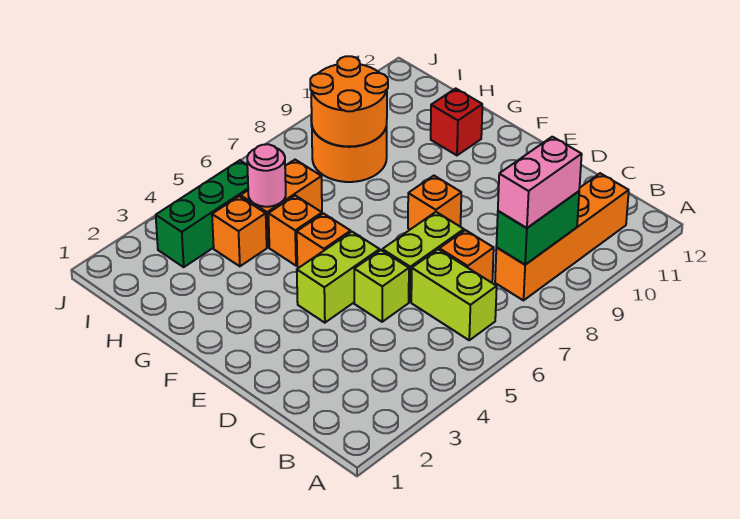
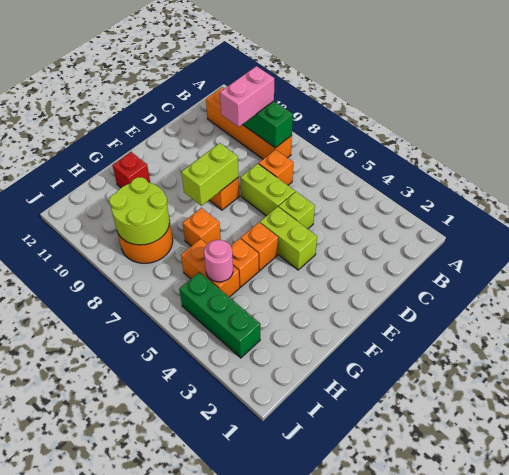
lime brick B6:C6 level 1 -> lime brick E8:F8 level 2
pink brick B8:B9 level 3 -> pink brick B9:C9 level 3
orange brick H4 level 1 -> orange brick G7 level 1
orange round brick H8:I9 level 2 -> lime round brick H8:I9 level 2

